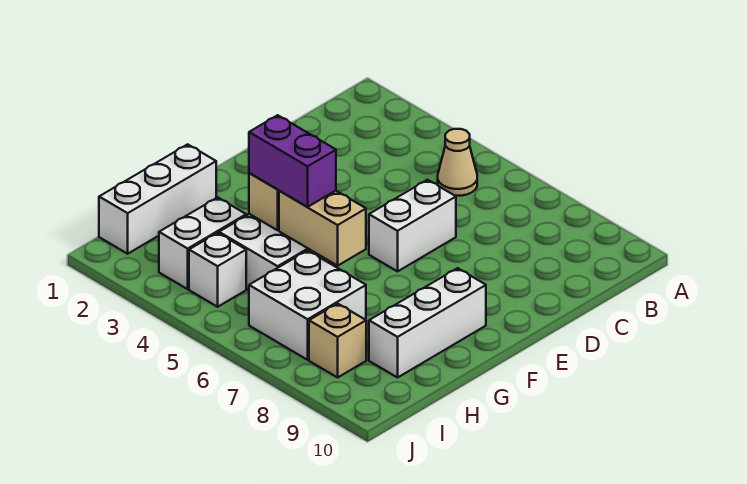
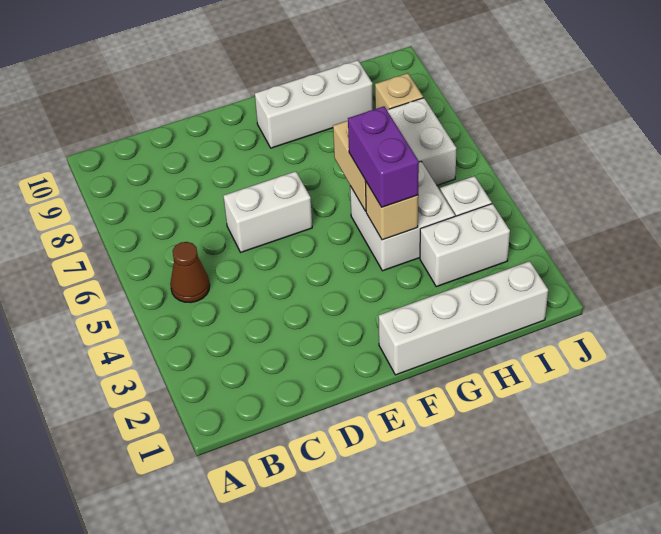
tan cone B5 level 1 -> brown cone B5 level 1
white brick G1:I1 level 1 -> white brick F1:I1 level 1

